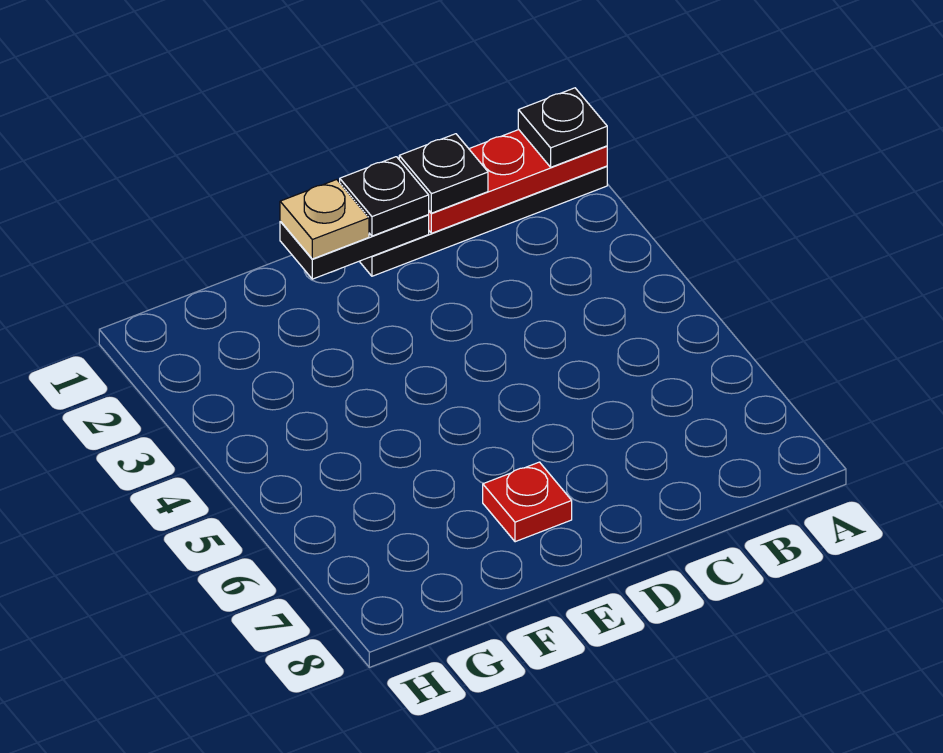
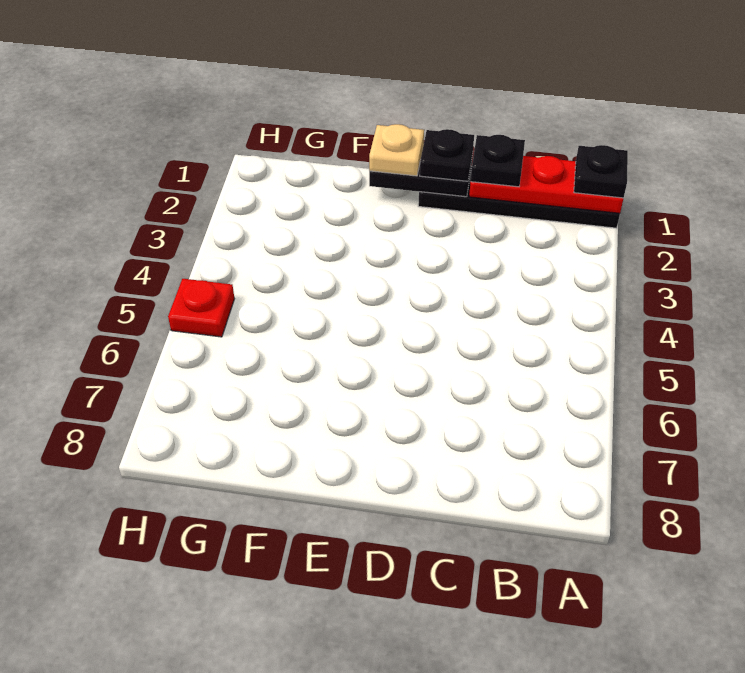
red plate E7 level 1 -> red plate H5 level 1

